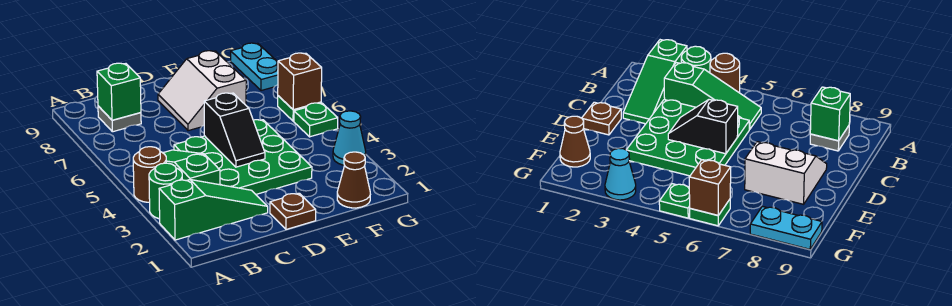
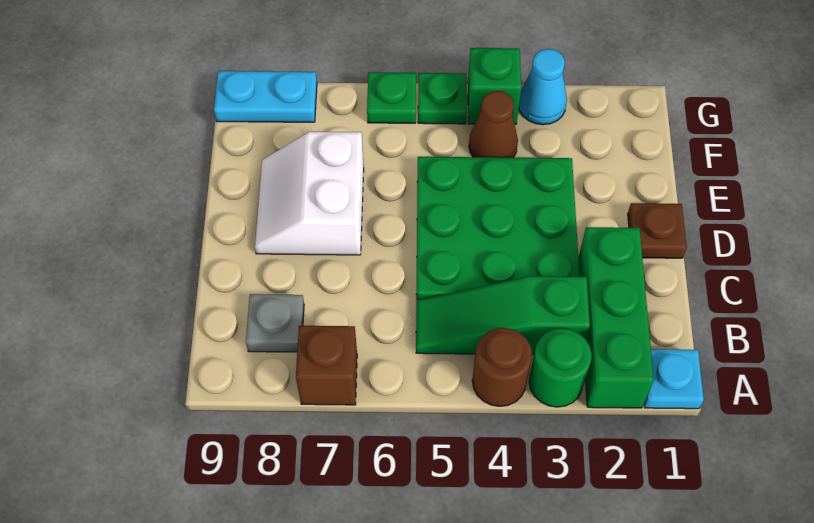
none -> cyan plate A1 level 1
green slope A2:C2 level 1 top A -> green brick A2:C2 level 1
green brick B8 level 2 -> green brick G4 level 1
black slope D4:D5 level 2 top 5 -> none
white slope D7:E8 level 1 top E -> white slope D7:E8 level 1 top 7
brown cone F1 level 1 -> brown cone F4 level 1
brown brick G6 level 2 -> brown brick A7 level 1

